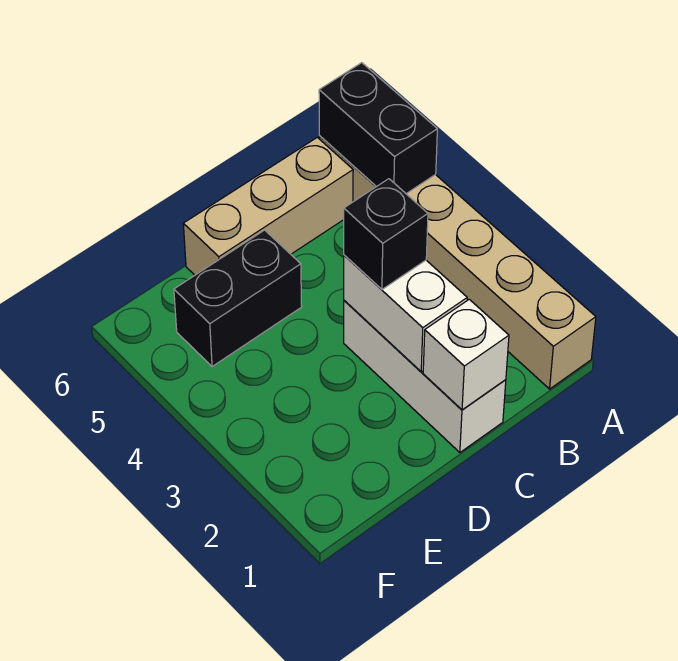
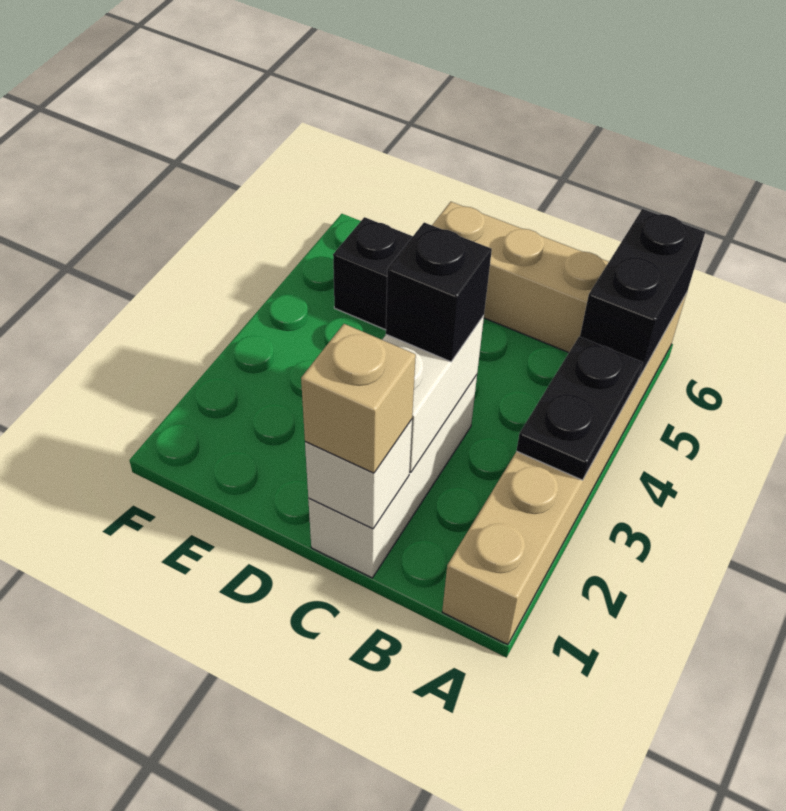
none -> black plate A3:A4 level 2
none -> tan brick C1 level 3

